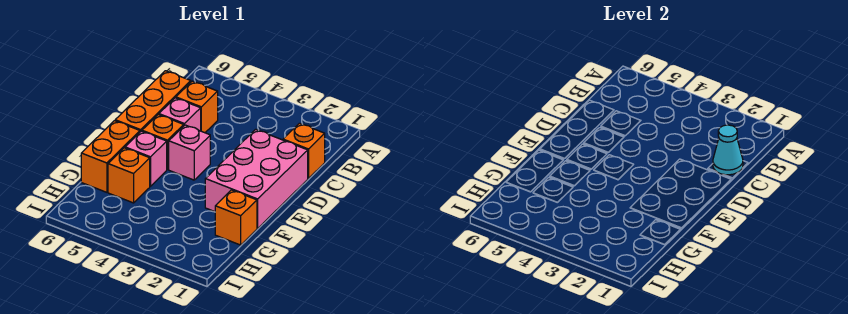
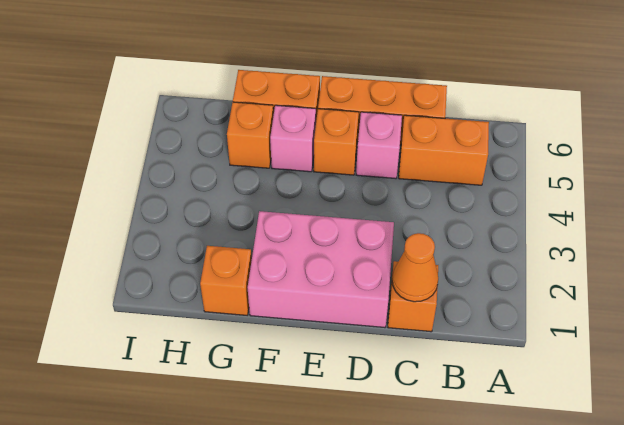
cyan cone C1 level 2 -> orange cone C1 level 2
orange brick C5 level 1 -> orange brick B5:C5 level 1
pink brick E4 level 1 -> none

